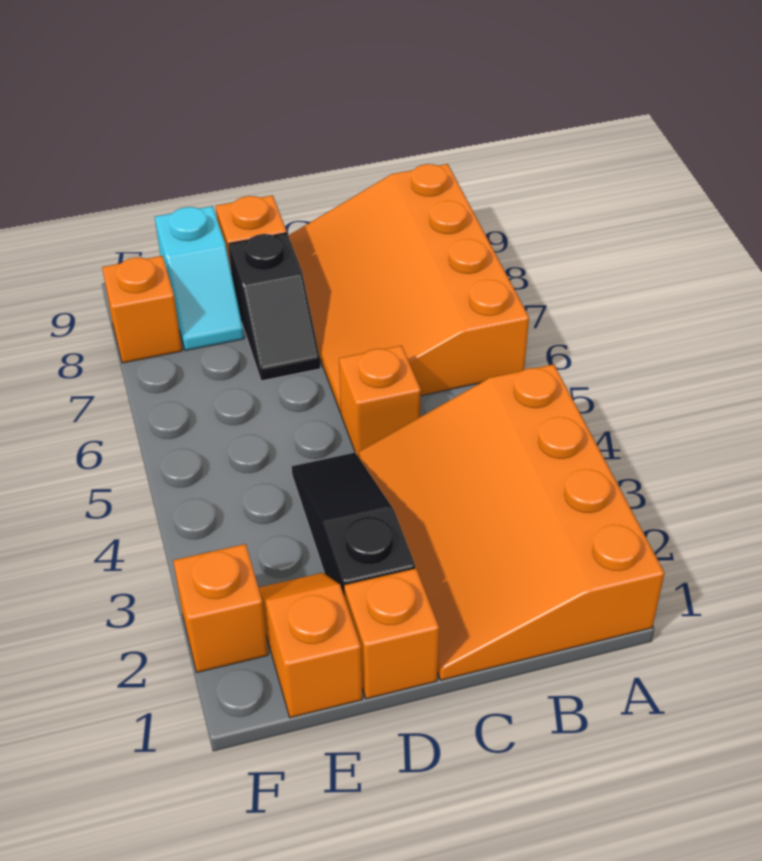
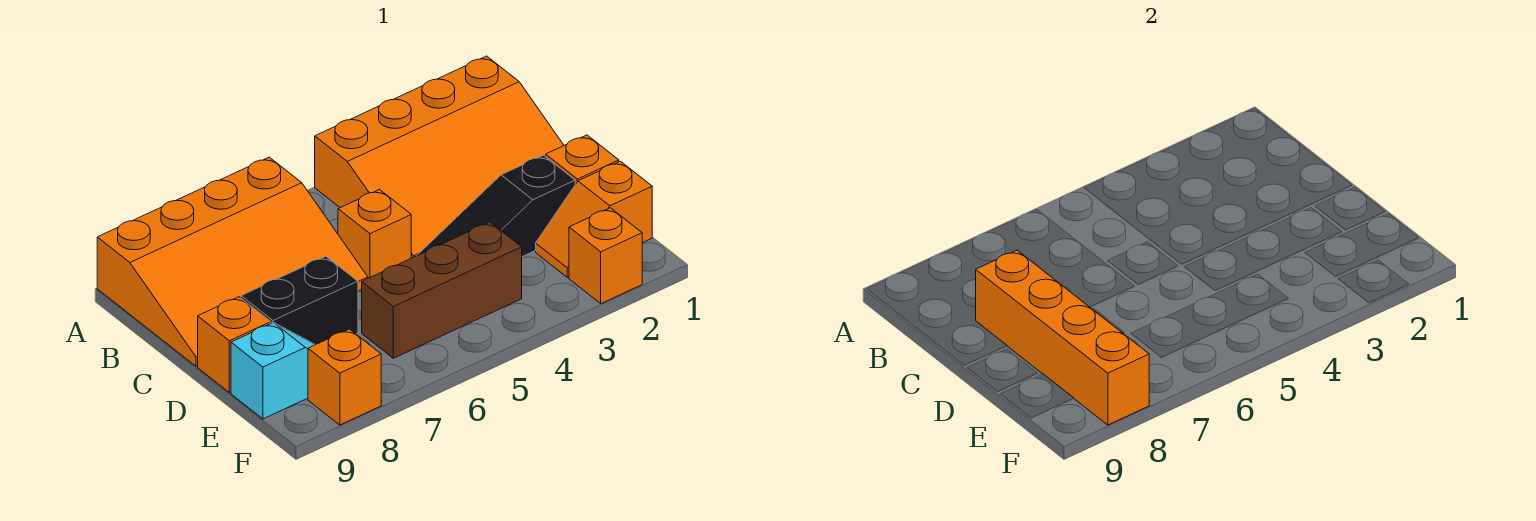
none -> orange brick C8:F8 level 2
black slope D7:D8 level 1 top 8 -> black brick D7:D8 level 1
none -> brown brick E4:E6 level 1

